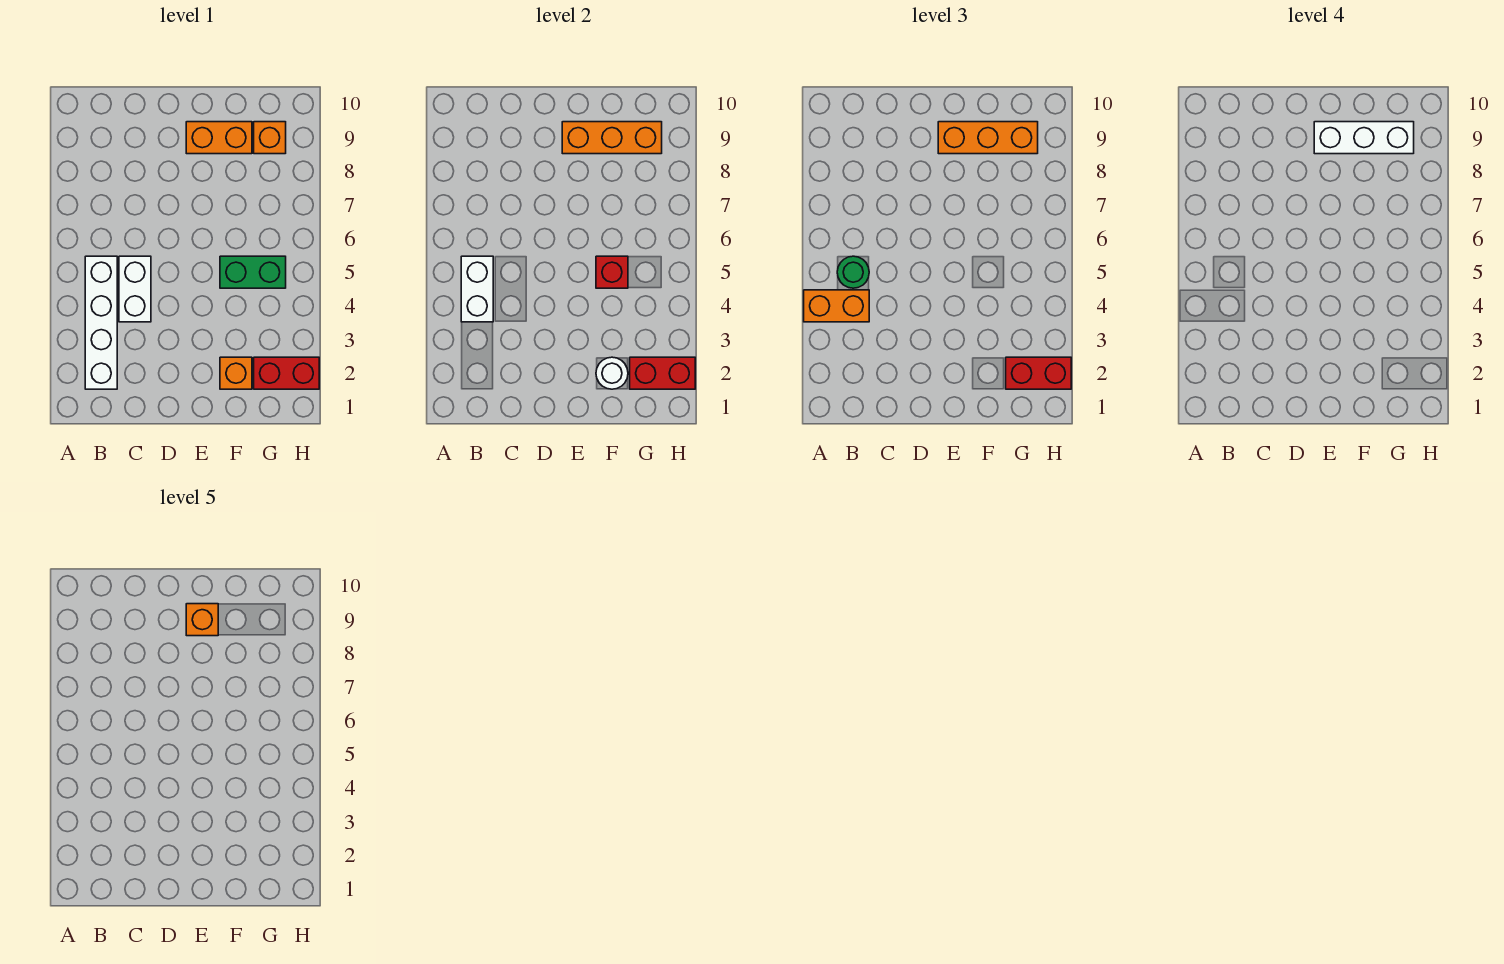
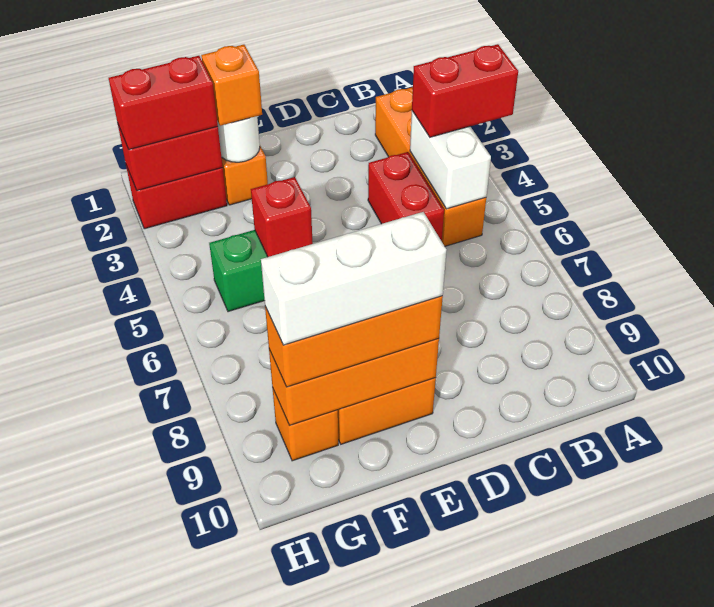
orange brick A4:B4 level 3 -> red brick A4:B4 level 3
white brick B2:B5 level 1 -> orange brick B2:B5 level 1
green round brick B5 level 3 -> none
white brick C4:C5 level 1 -> red brick C4:C5 level 1
orange brick E9 level 5 -> orange brick F2 level 3

